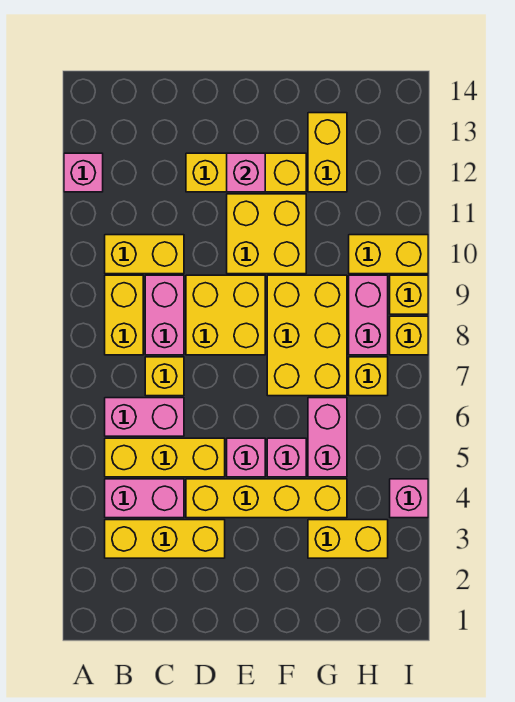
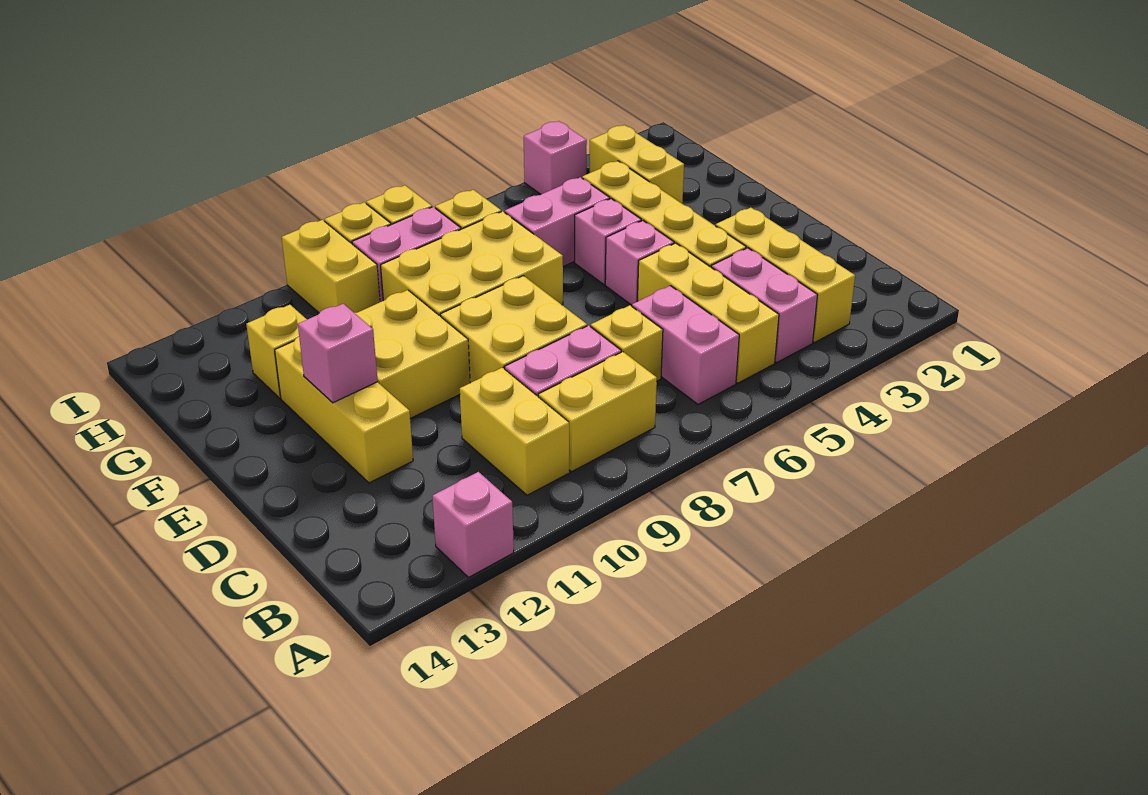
yellow brick G12:G13 level 1 -> yellow brick G12 level 1

